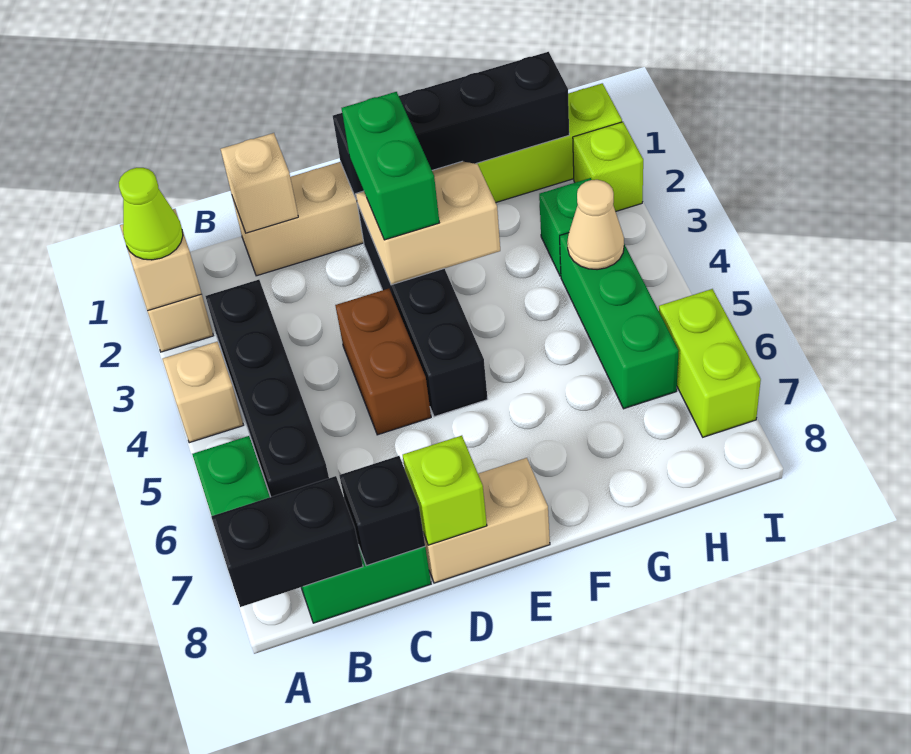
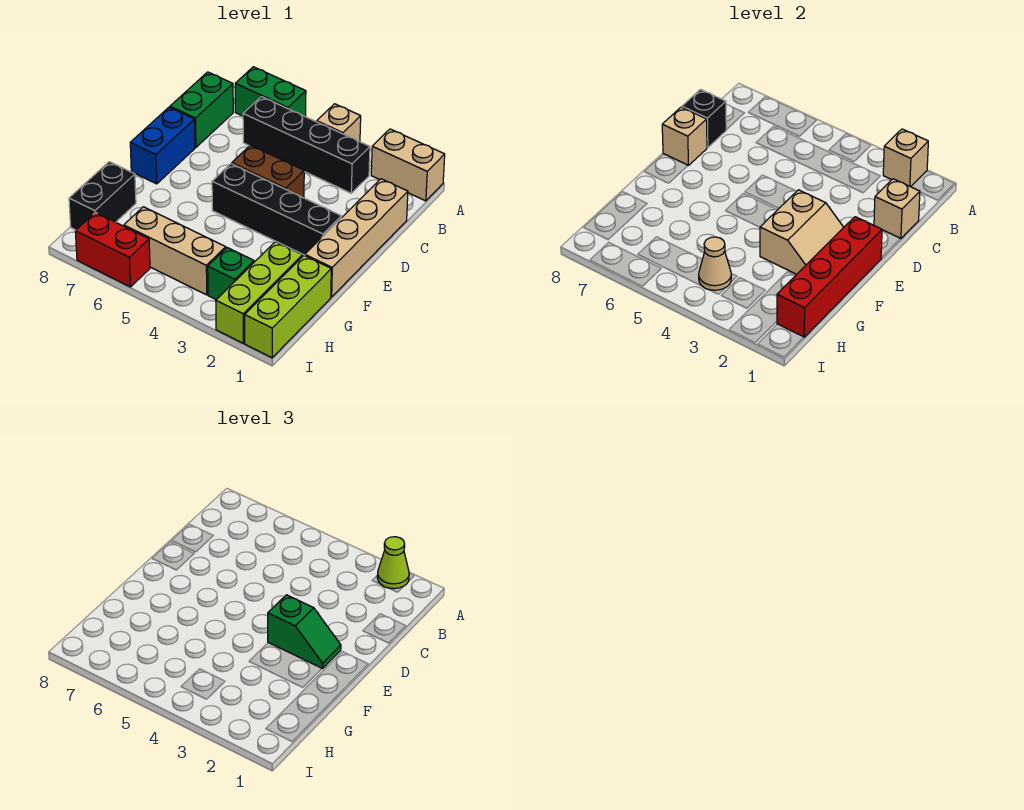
black brick A8:B8 level 2 -> black brick G8:H8 level 1
tan brick D8:E8 level 1 -> blue brick D8:E8 level 1
lime brick D8 level 2 -> tan brick D8 level 2
black brick E1:H1 level 2 -> red brick E1:H1 level 2
green brick E2:E3 level 3 -> green slope E2:E3 level 3 top 3
green brick H4:H6 level 1 -> tan brick H4:H6 level 1
lime brick I2 level 1 -> lime brick G2:I2 level 1
lime brick I6:I7 level 1 -> red brick I6:I7 level 1

